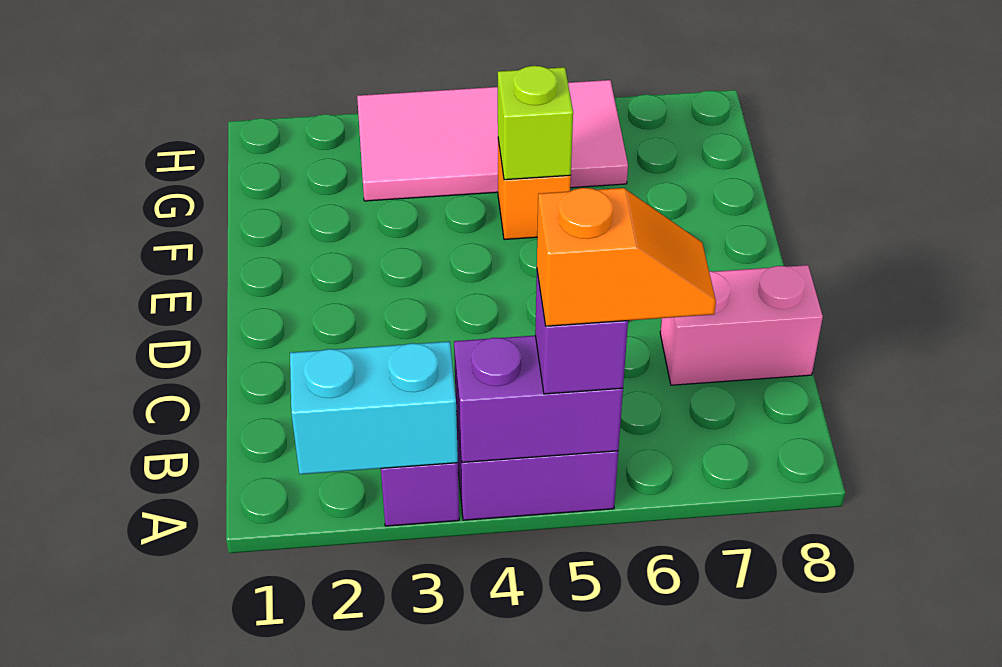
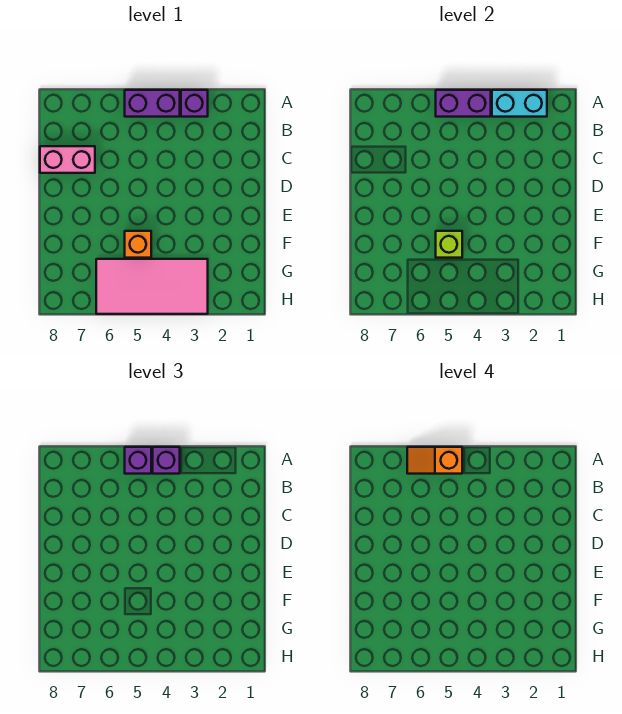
none -> purple brick A4 level 3

